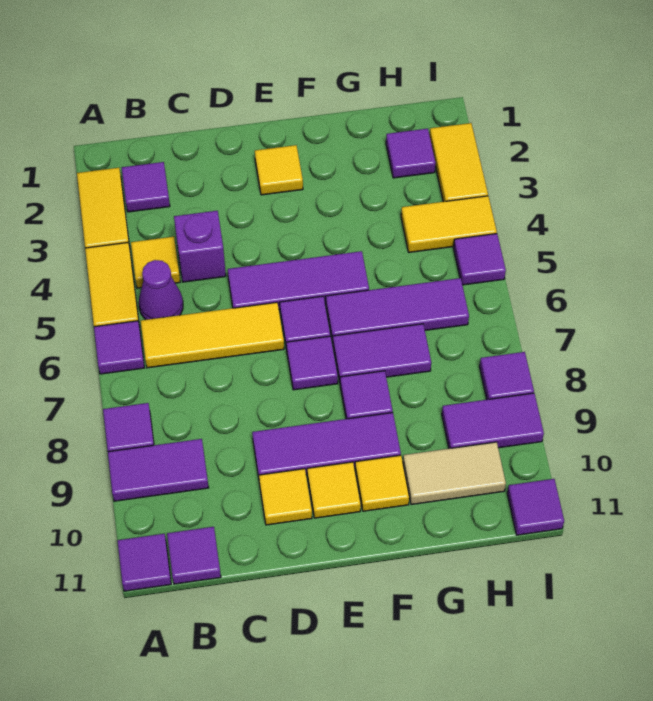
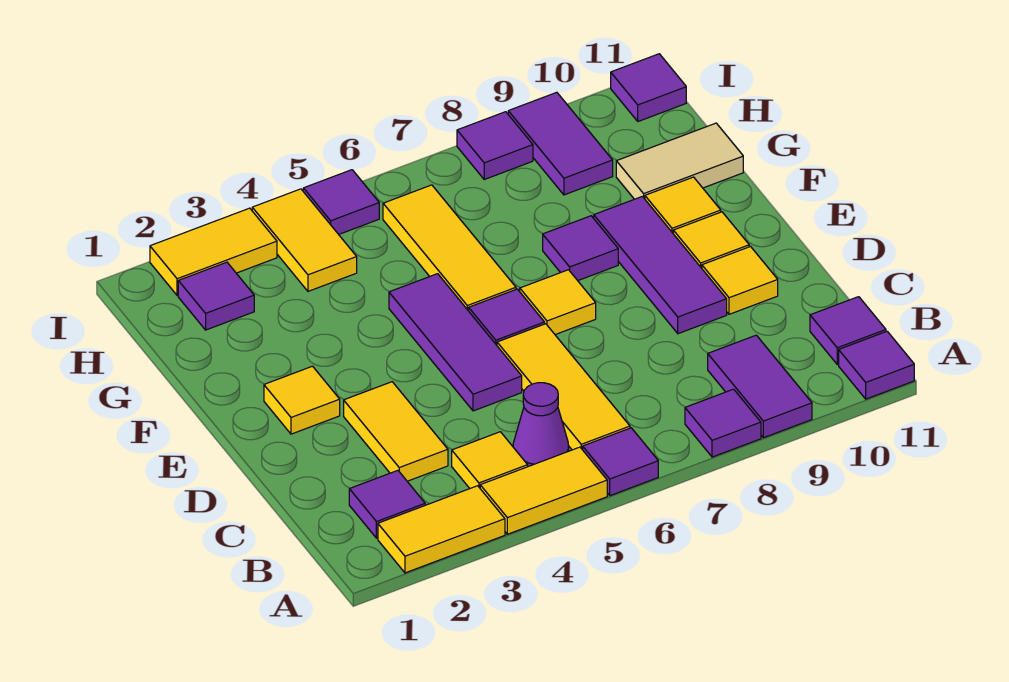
none -> yellow tile C3:D3 level 1
purple brick C4 level 1 -> none
purple tile E7 level 1 -> yellow tile E7 level 1
purple tile F6:H6 level 1 -> yellow tile F6:H6 level 1
purple tile F7:G7 level 1 -> none
tan tile G10:H10 level 1 -> tan tile G10:G11 level 1

